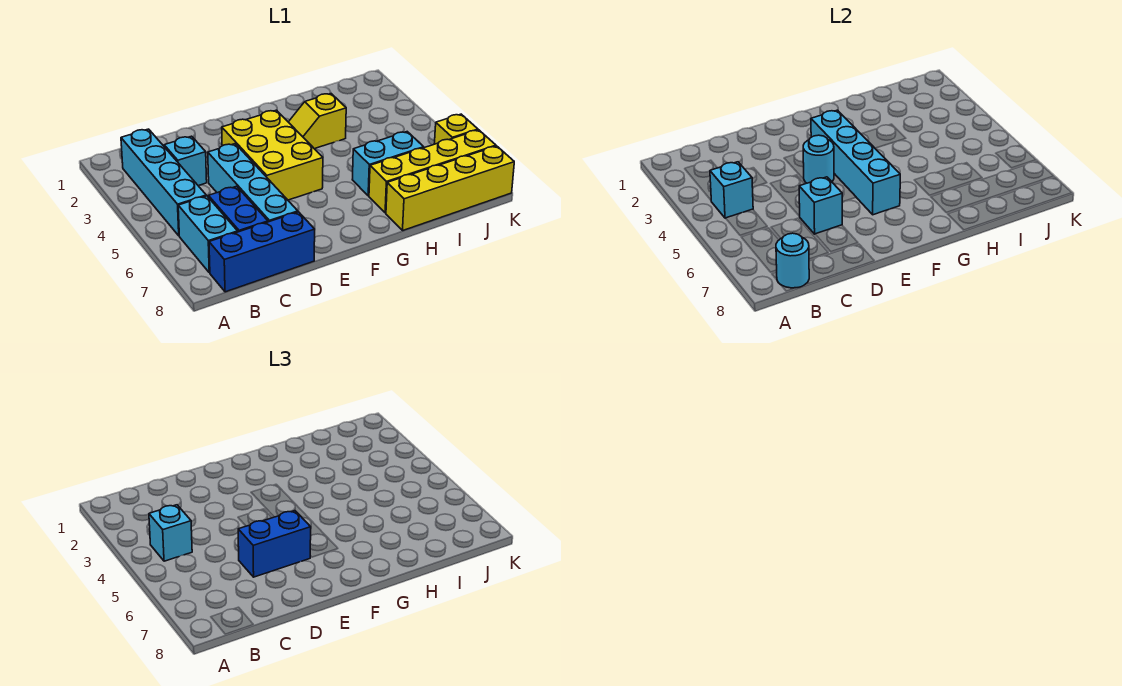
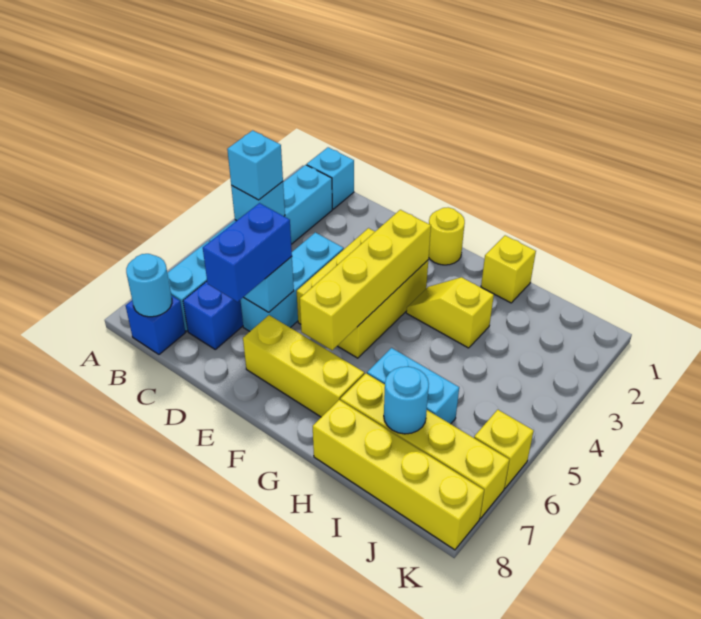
blue brick B8:D8 level 1 -> blue brick B8 level 1
cyan brick C3 level 1 -> cyan brick B1 level 1
cyan brick D4:D7 level 1 -> cyan brick D4:D6 level 1
blue brick D6:E6 level 3 -> blue brick D6:D7 level 3
cyan round brick E4 level 2 -> cyan round brick I7 level 2
none -> yellow brick E7:G7 level 1
none -> yellow round brick F1 level 1
cyan brick F3:F6 level 2 -> yellow brick F3:F6 level 2
none -> yellow brick H1 level 1

